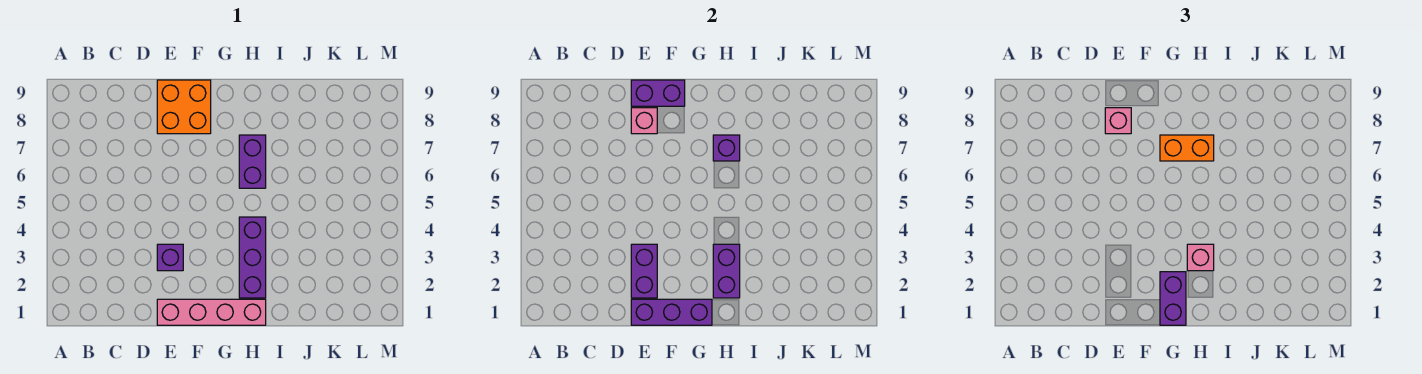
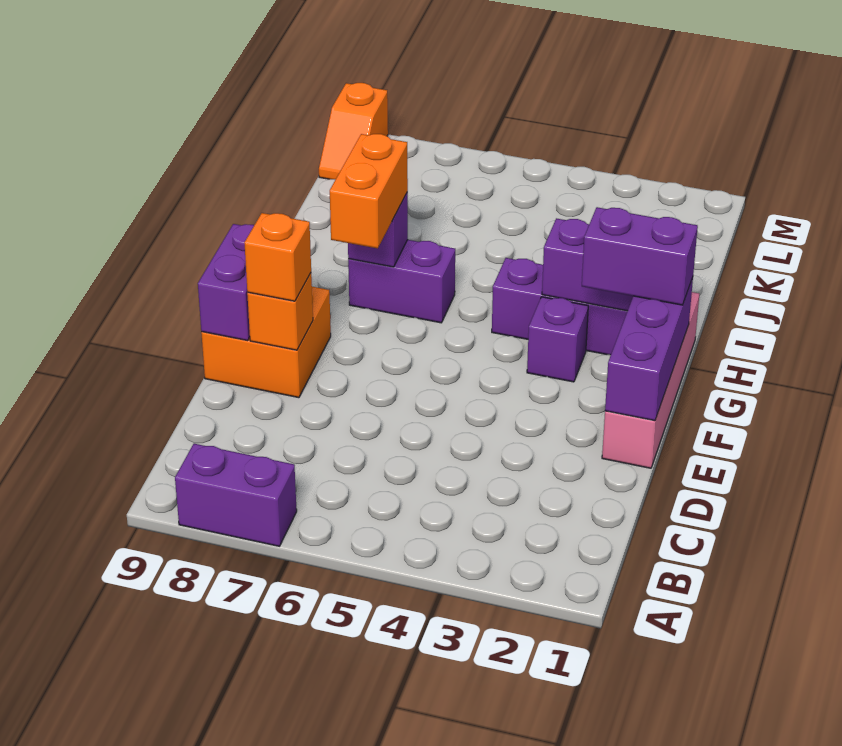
purple brick E2:E3 level 2 -> purple brick A7:A8 level 1
purple brick E3 level 1 -> purple brick G3 level 1
pink brick E8 level 2 -> orange brick E8 level 2
pink brick E8 level 3 -> orange brick E8 level 3
pink brick H3 level 3 -> none
none -> orange slope L9:M9 level 1 top M

